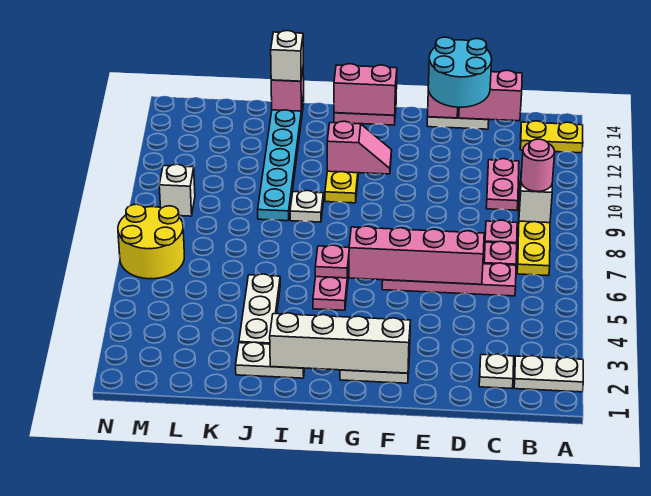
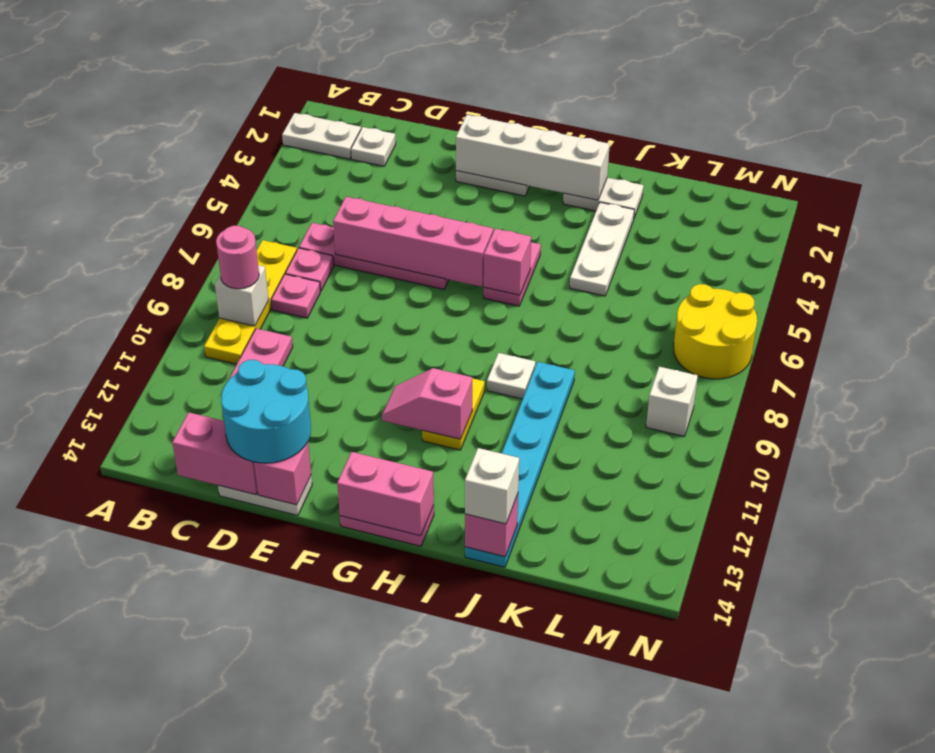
yellow plate A13:B13 level 1 -> none
pink plate H6 level 2 -> pink brick H6 level 2

